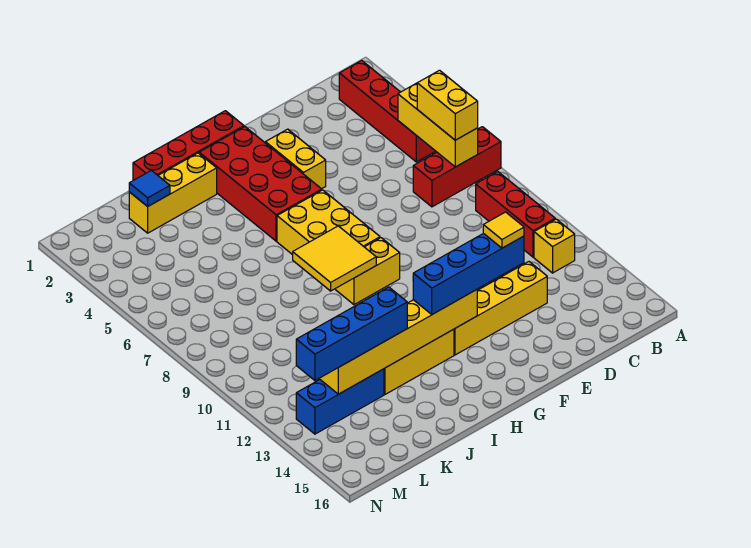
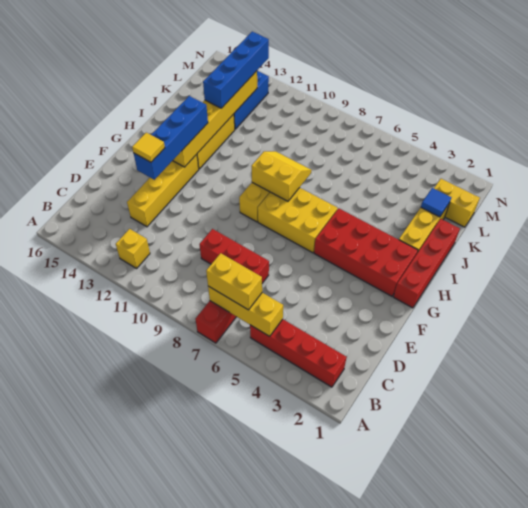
red brick B9:B11 level 1 -> red brick D7:D9 level 1
yellow brick F3:F4 level 1 -> yellow brick L1:L2 level 1
yellow tile H8:I9 level 2 -> yellow slope H8:I9 level 2 top H

